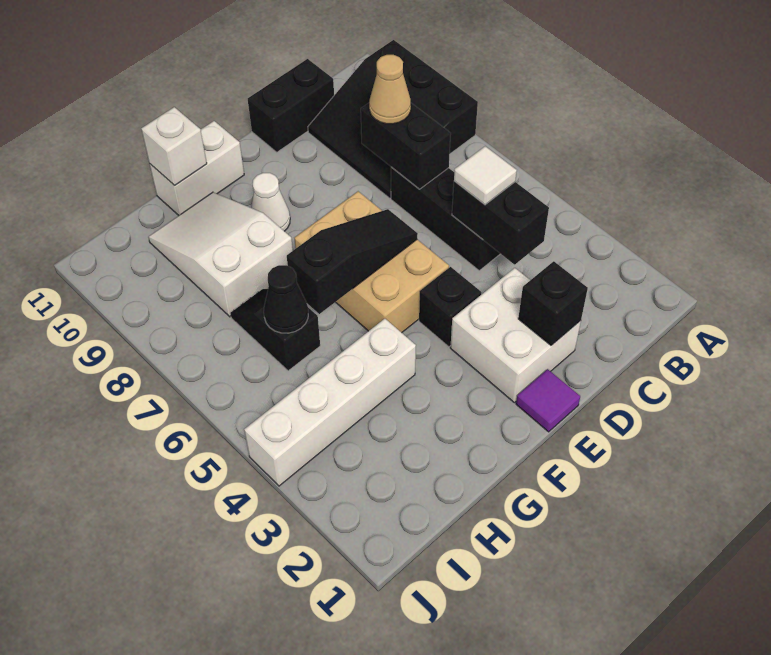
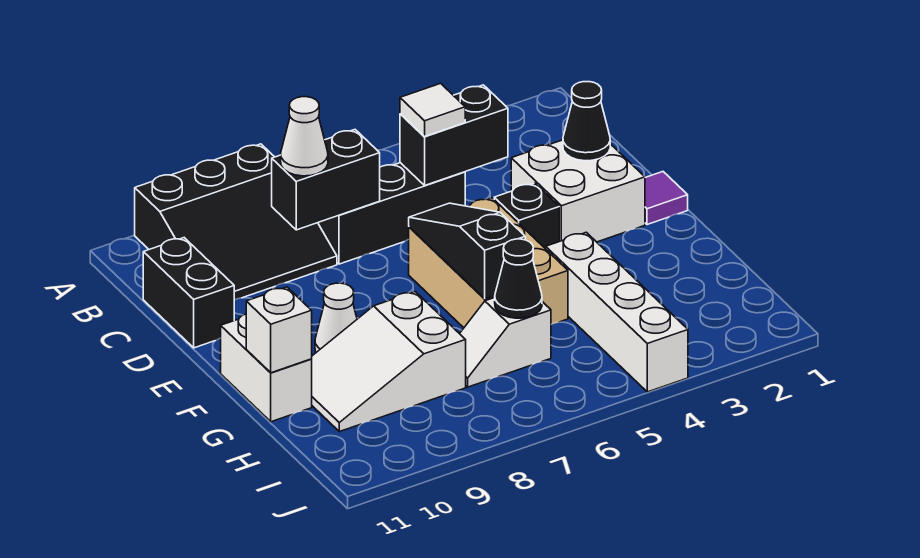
tan cone C8 level 3 -> white cone C8 level 3
black brick D2 level 2 -> black cone D2 level 2
tan brick E5:F7 level 1 -> tan brick E5:G6 level 1
black slope H6:H7 level 1 top 6 -> white slope H6:H7 level 1 top 6

